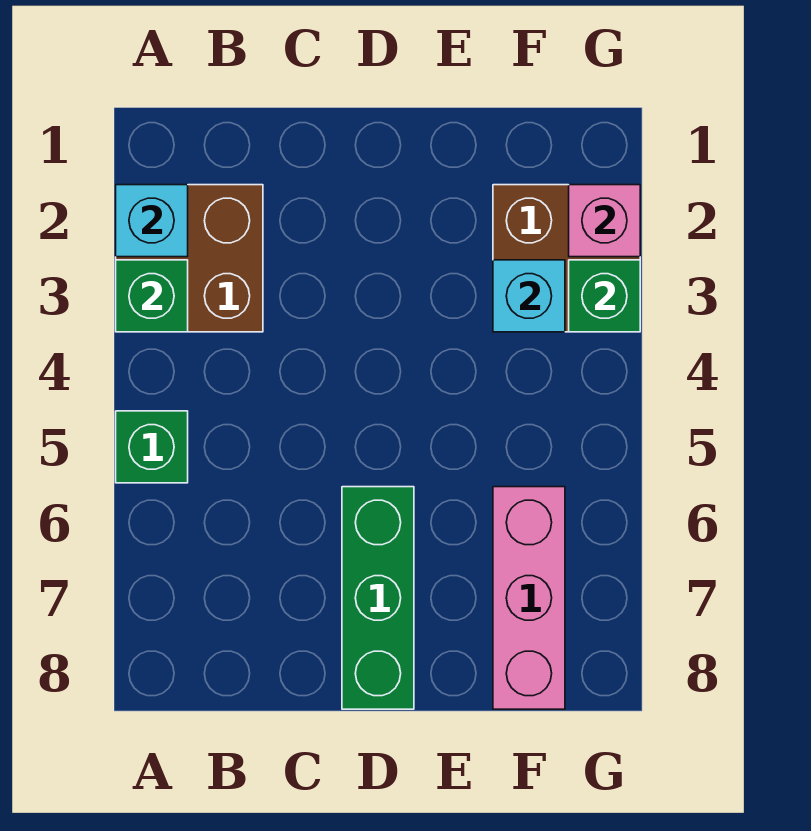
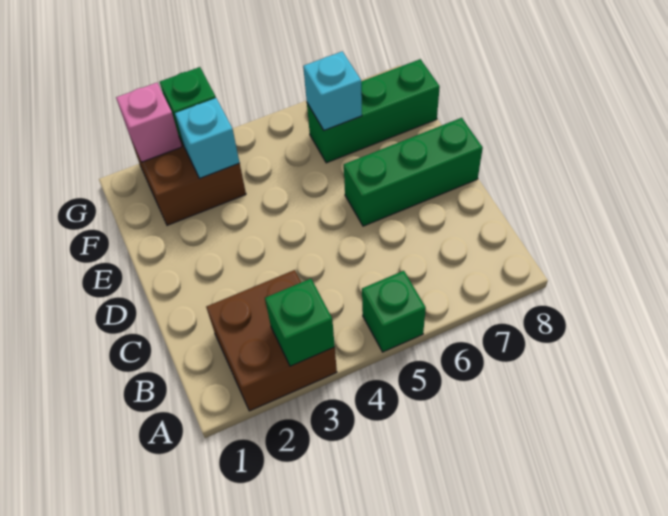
cyan brick A2 level 2 -> cyan brick F6 level 2
pink brick F6:F8 level 1 -> green brick F6:F8 level 1

